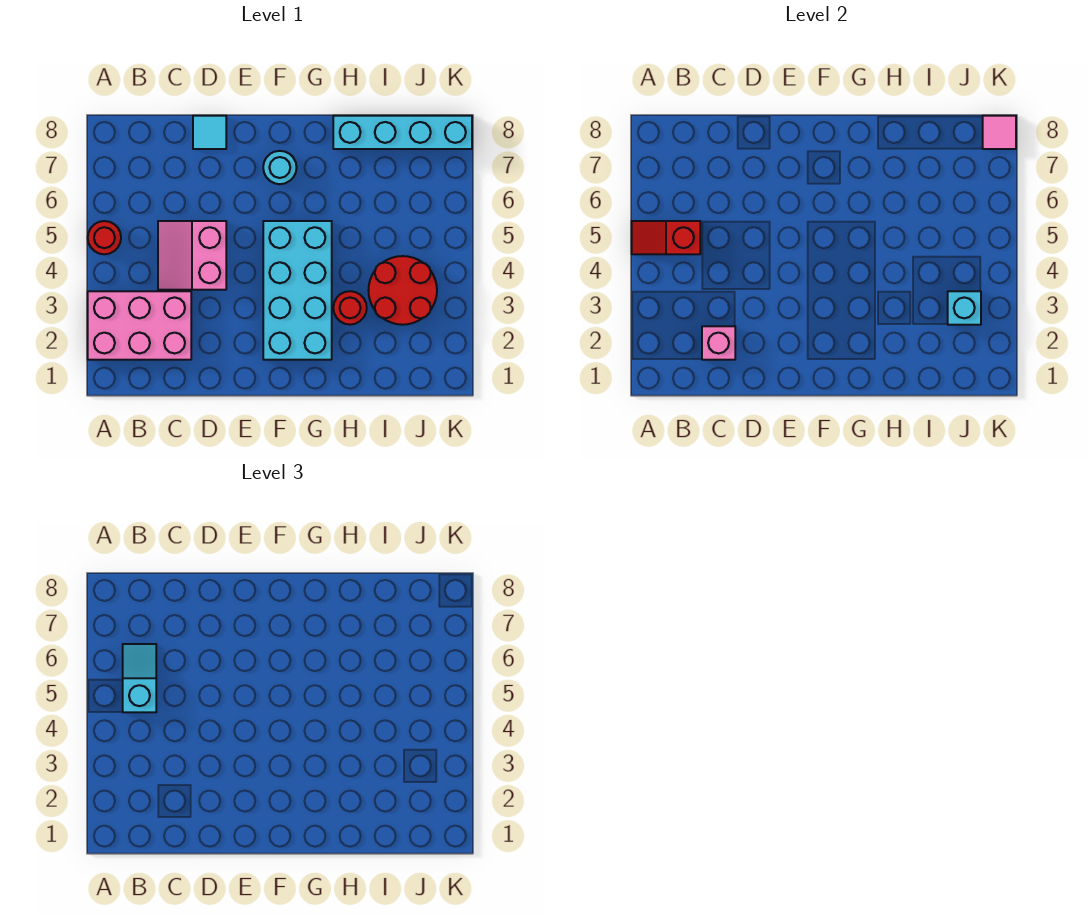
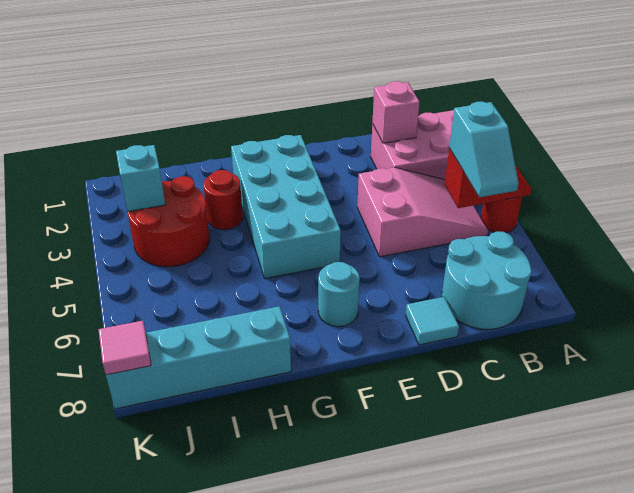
none -> cyan round brick B7:C8 level 1
pink slope C4:D5 level 1 top D -> pink slope B4:D5 level 1 top D

